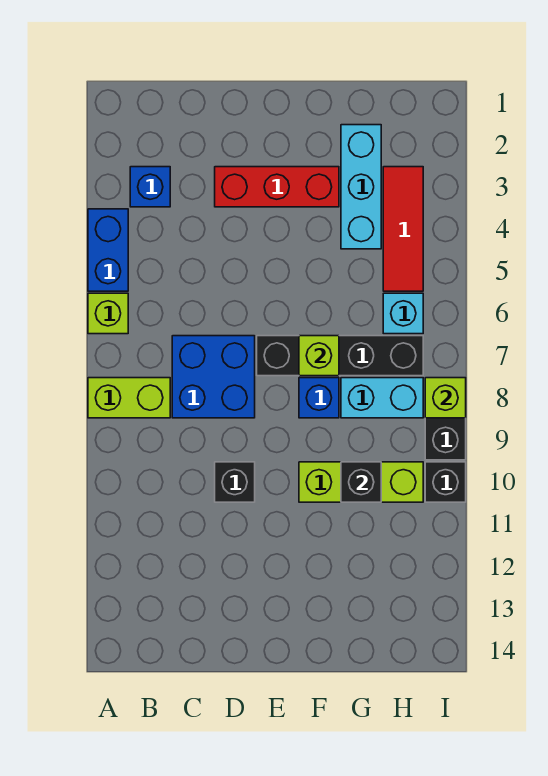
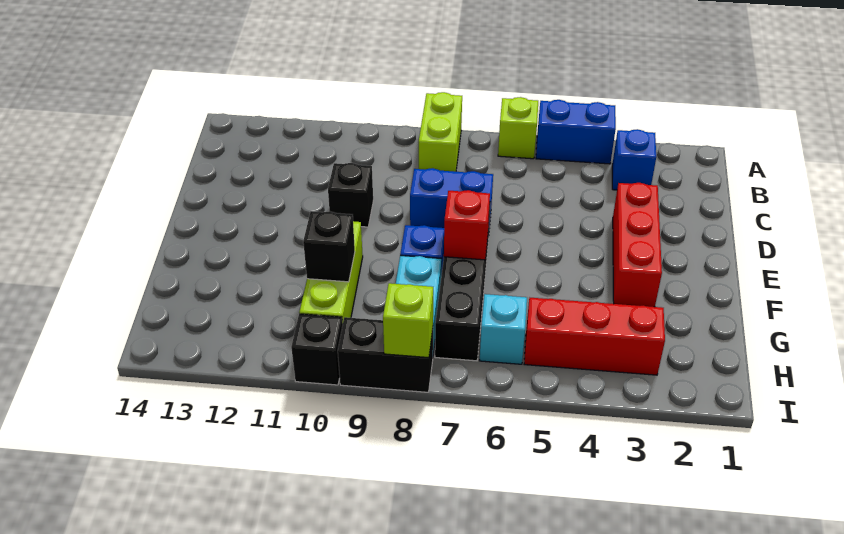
blue brick C7:D8 level 1 -> blue brick D7:D8 level 1
lime brick F7 level 2 -> red brick F7 level 2
cyan brick G2:G4 level 1 -> none
red tile H3:H5 level 1 -> red brick H3:H5 level 1

